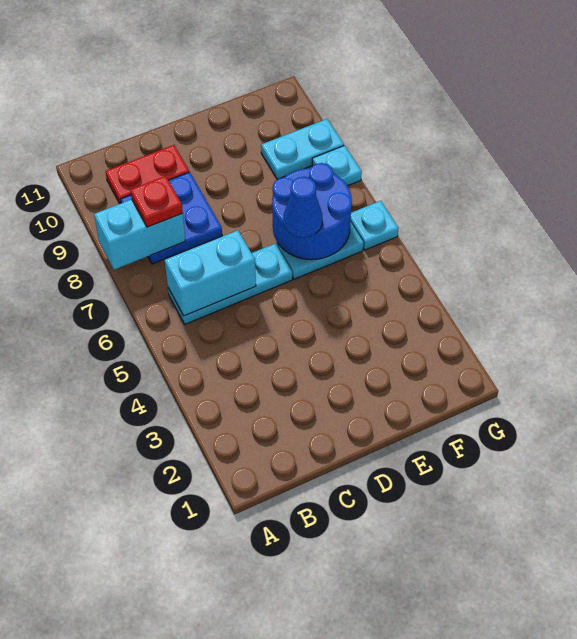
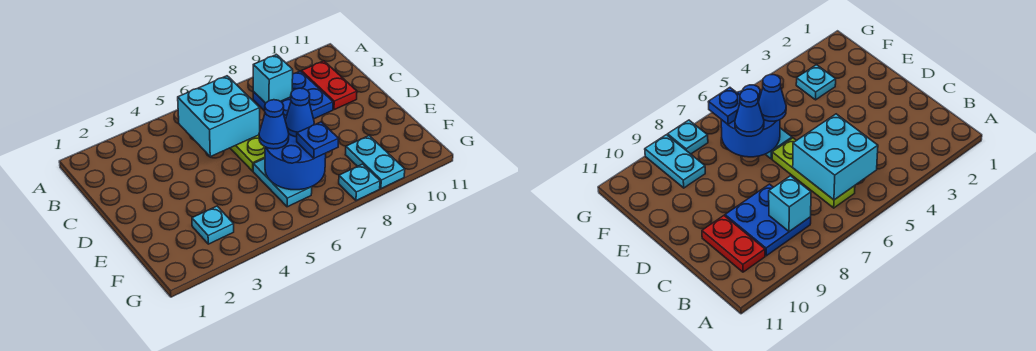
cyan brick A8:B8 level 2 -> cyan brick B8 level 2
cyan plate B6:D6 level 1 -> lime plate B6:D6 level 1
cyan brick B6:C6 level 2 -> cyan brick B5:C6 level 2
red plate B8 level 3 -> none
none -> blue cone E7 level 3
none -> blue plate F7 level 3
cyan plate G6 level 1 -> cyan plate F3 level 1

